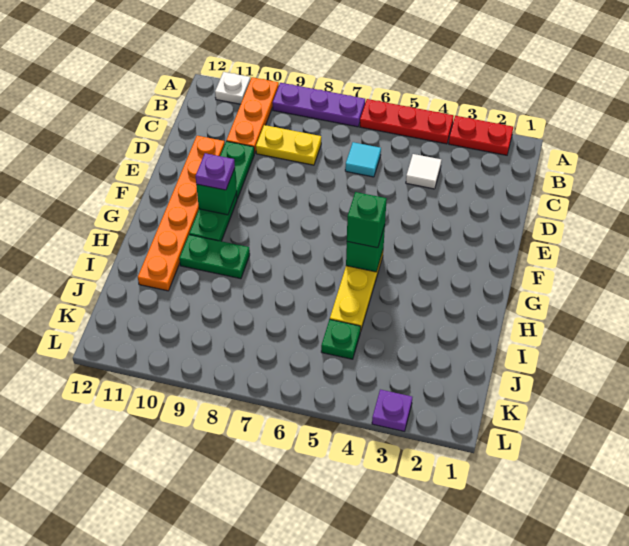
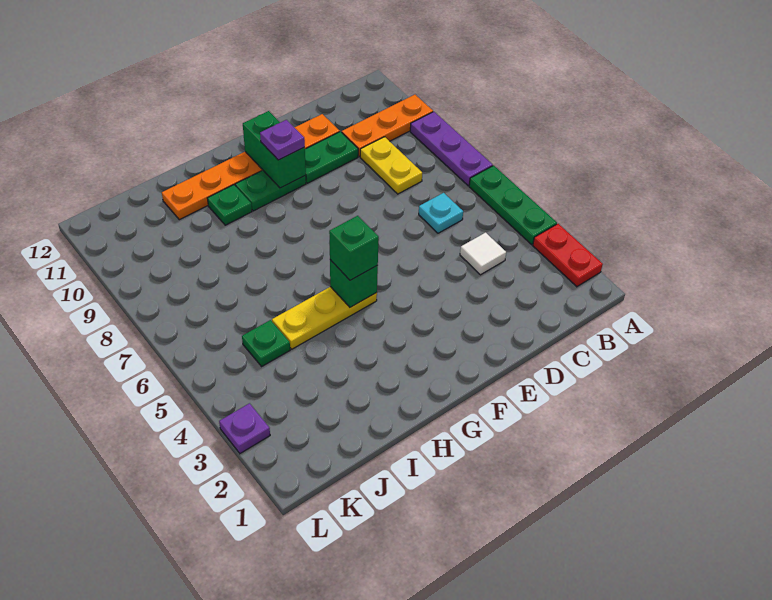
red plate A4:A6 level 1 -> green plate A4:A6 level 1
white plate A11 level 1 -> none
cyan tile C6 level 1 -> cyan plate C6 level 1
green brick F10 level 2 -> green brick F10:F11 level 2
green plate H9:H10 level 1 -> green plate H10 level 1

